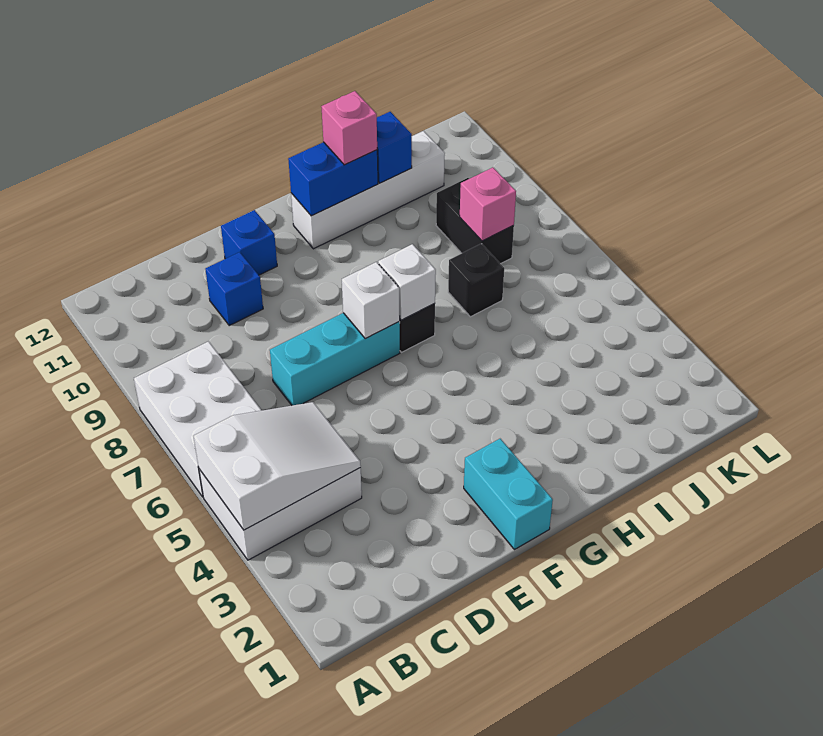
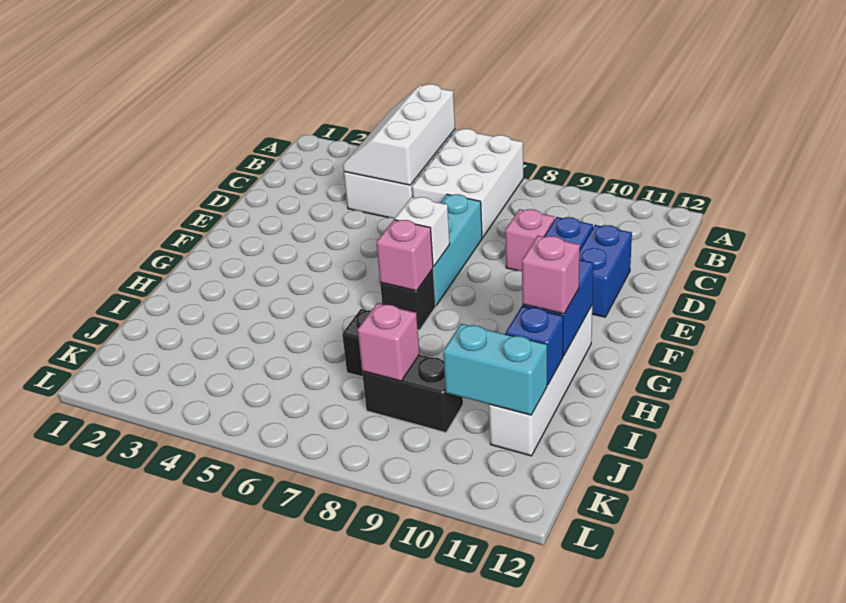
white slope A4:C5 level 2 top A -> white slope A4:C5 level 2 top 5
white brick A6:B8 level 1 -> white brick A6:C7 level 1
none -> pink brick D9 level 1
blue brick E11 level 1 -> blue brick D11:E11 level 1
cyan brick F1:F2 level 1 -> cyan brick J10:J11 level 2
white brick G7 level 2 -> pink brick G7 level 2

